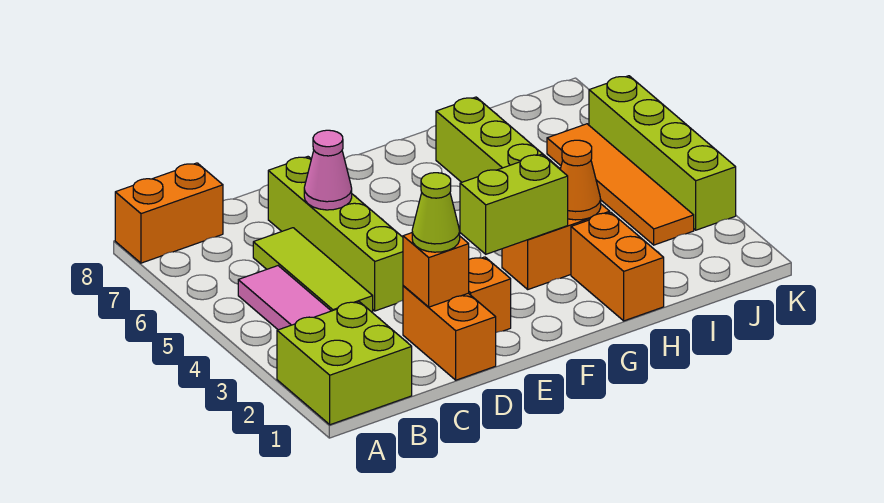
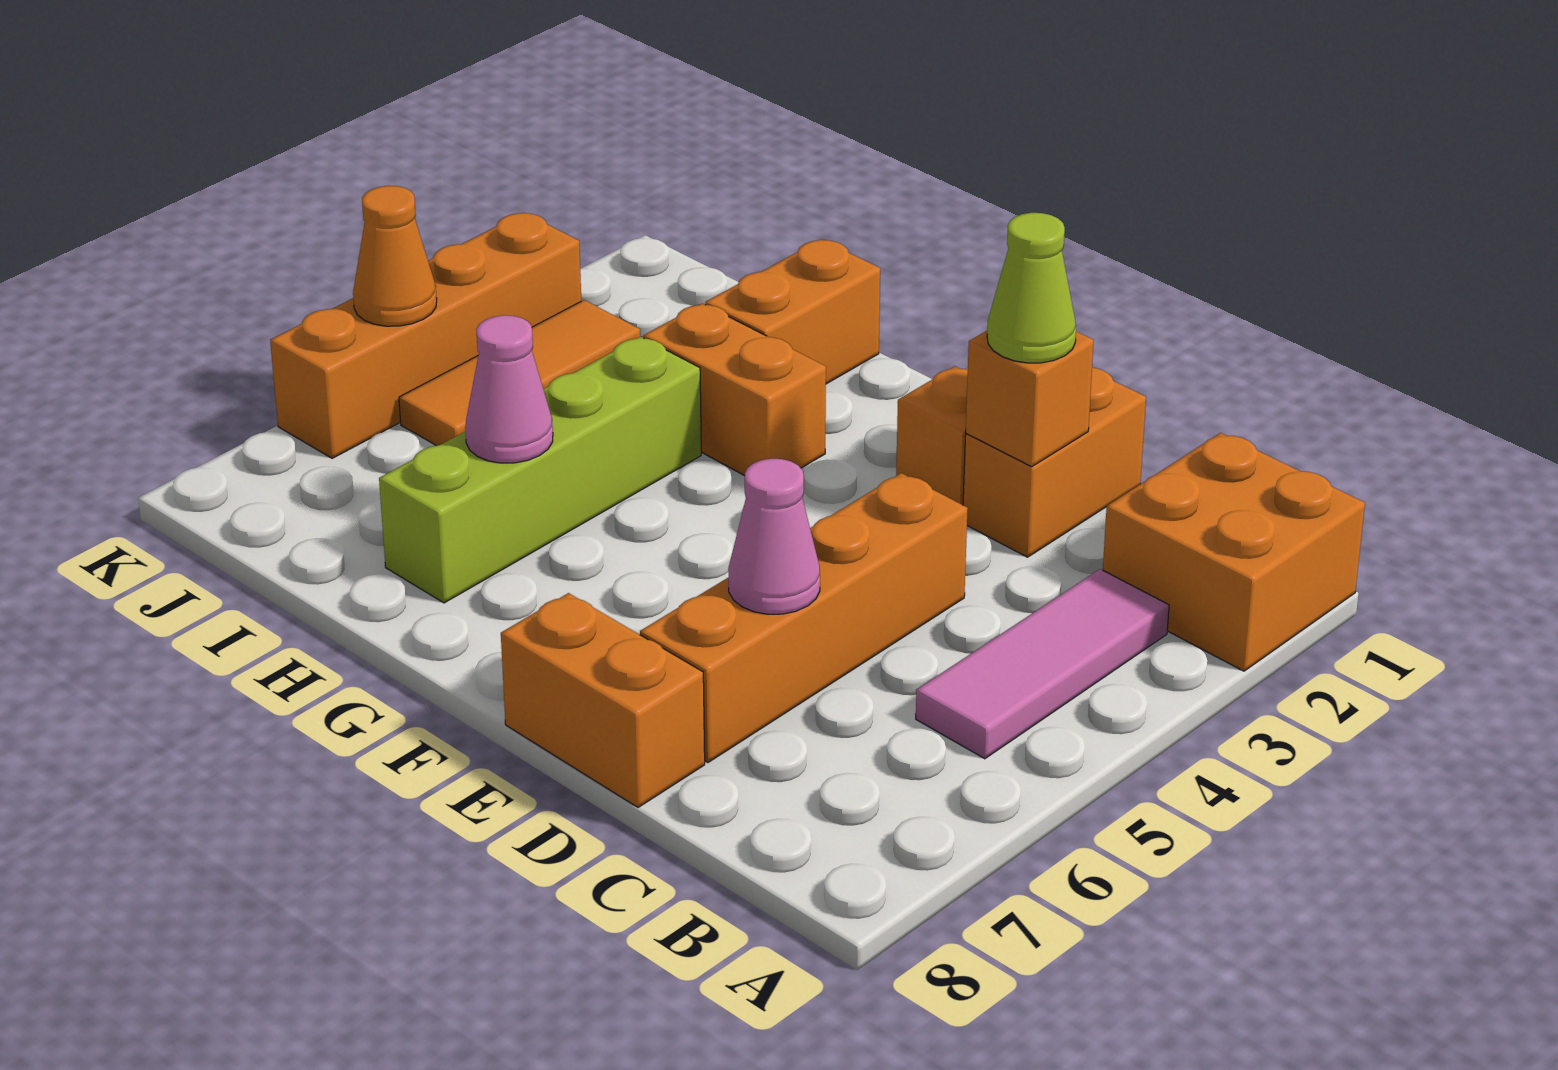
lime brick A1:B2 level 1 -> orange brick A1:B2 level 1
orange brick A8:B8 level 1 -> orange brick D8:E8 level 1
lime tile C4:C6 level 1 -> none
lime brick D4:D7 level 1 -> orange brick D4:D7 level 1
lime brick F3:G3 level 2 -> none
orange cone H3 level 2 -> orange cone K5 level 2
none -> pink cone H6 level 2
orange tile J3:J6 level 1 -> orange tile J3:J5 level 1
lime brick K3:K6 level 1 -> orange brick K3:K6 level 1

